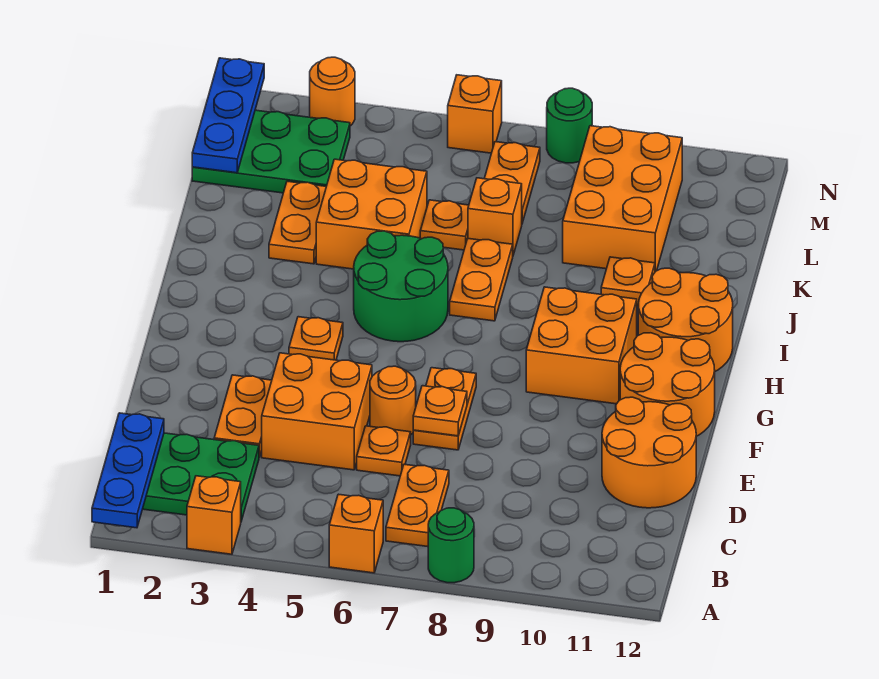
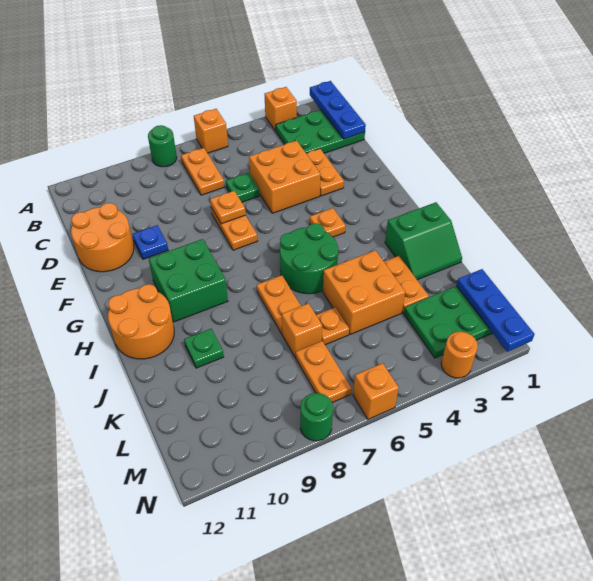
orange plate D6 level 1 -> green plate D6 level 1
orange round brick E6 level 1 -> none
none -> blue plate E10 level 1
orange round brick F11:G12 level 1 -> none
orange brick G9:H10 level 1 -> green brick G9:H10 level 1
none -> green slope I1:J2 level 1 top I
orange plate J10 level 1 -> green plate J10 level 1
orange brick K9:M10 level 1 -> none

